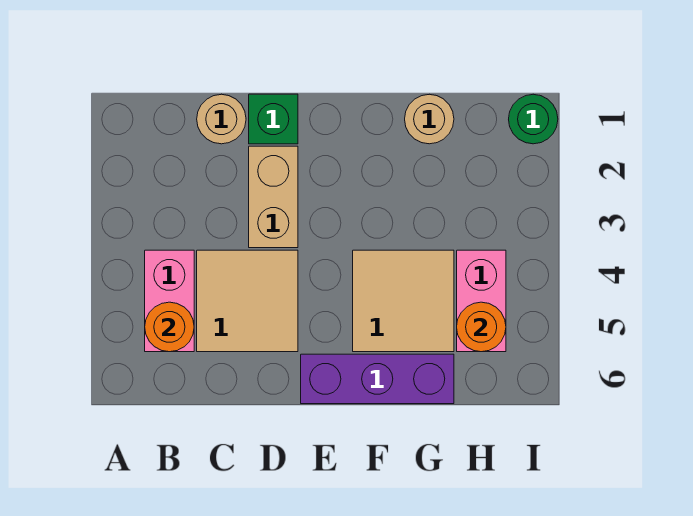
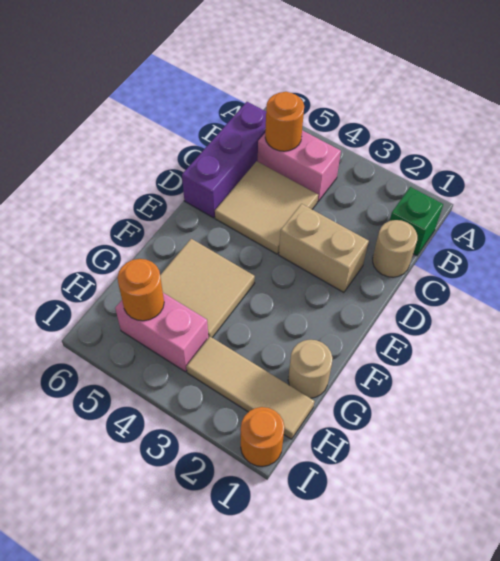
green brick D1 level 1 -> green brick B1 level 1
purple brick E6:G6 level 1 -> purple brick B6:D6 level 1
none -> tan tile H1:H3 level 1
green round brick I1 level 1 -> orange round brick I1 level 1

